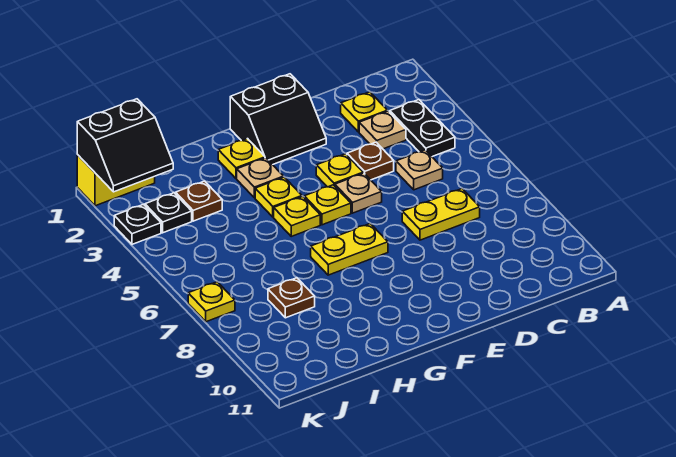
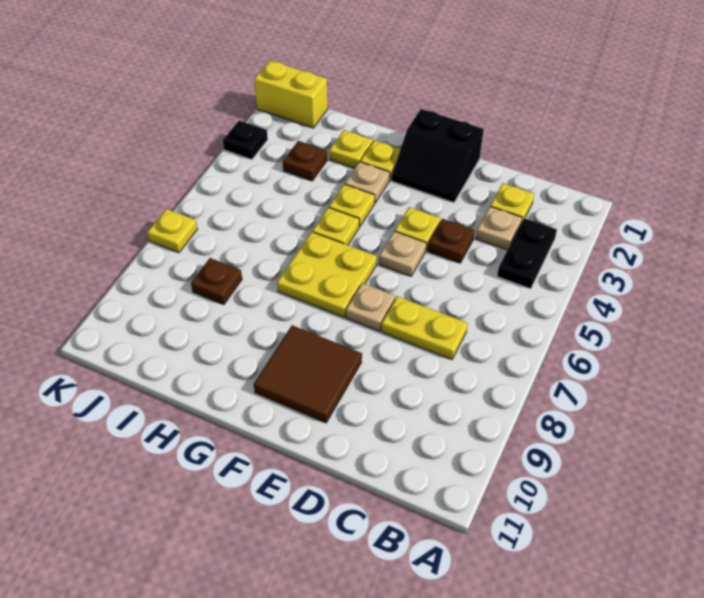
tan plate C5 level 1 -> tan plate E7 level 1
none -> brown tile E9:F10 level 1
yellow plate F5 level 1 -> yellow plate H2 level 1
yellow plate F7:G7 level 1 -> yellow plate F6:G7 level 1
black slope J1:K2 level 2 top 1 -> none
black plate J3 level 1 -> none

